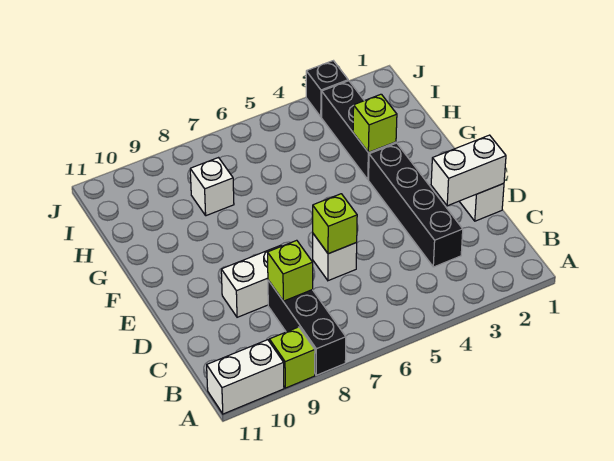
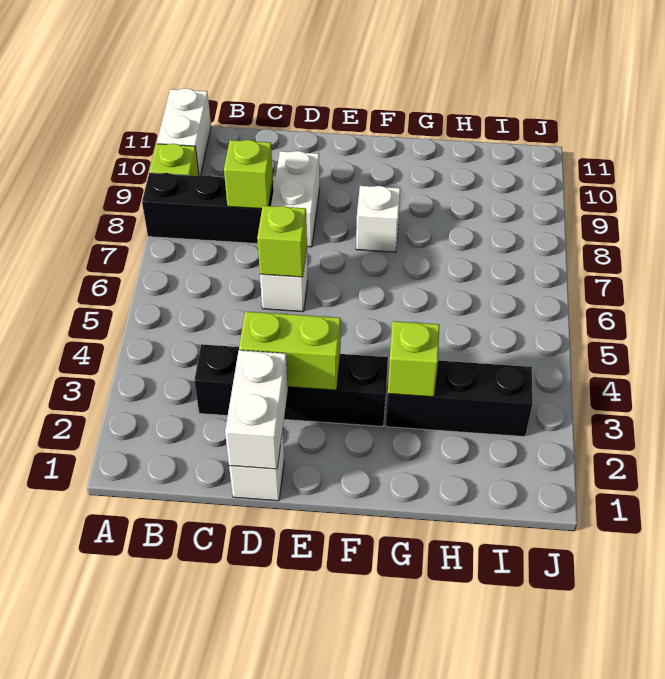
none -> lime brick D3:E3 level 2
white brick H8 level 1 -> white brick F8 level 1
black brick J3 level 1 -> none

